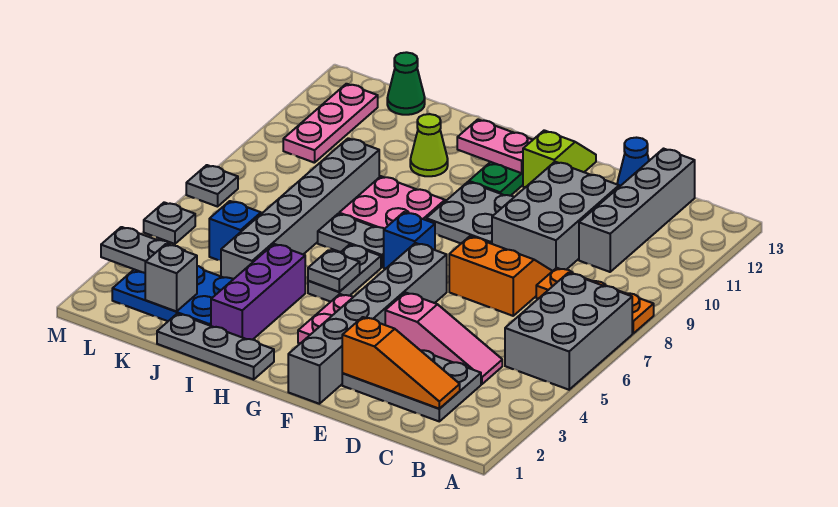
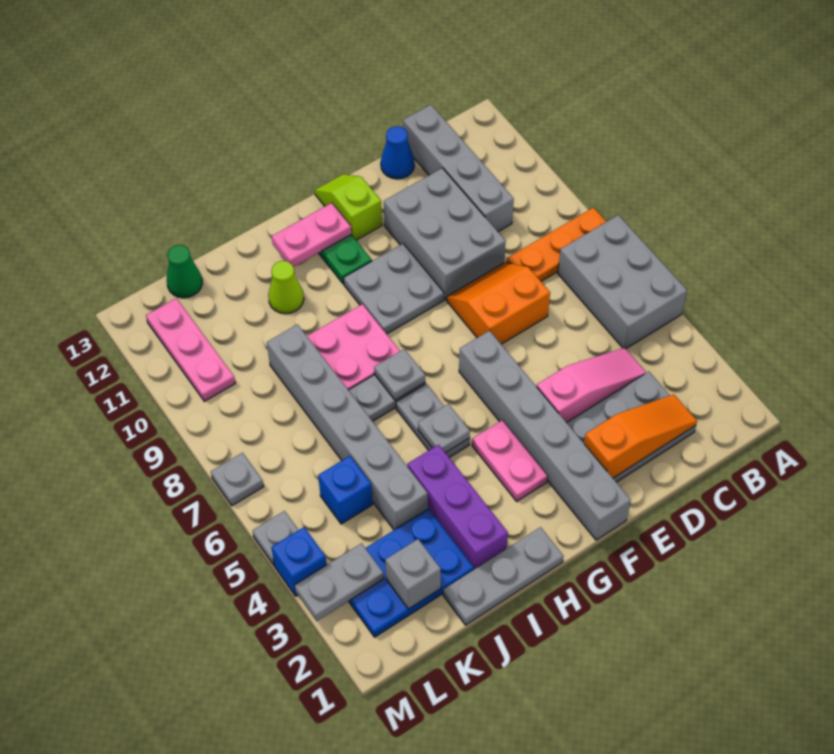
blue brick G7 level 1 -> blue brick M4 level 1
none -> grey plate H7 level 2

